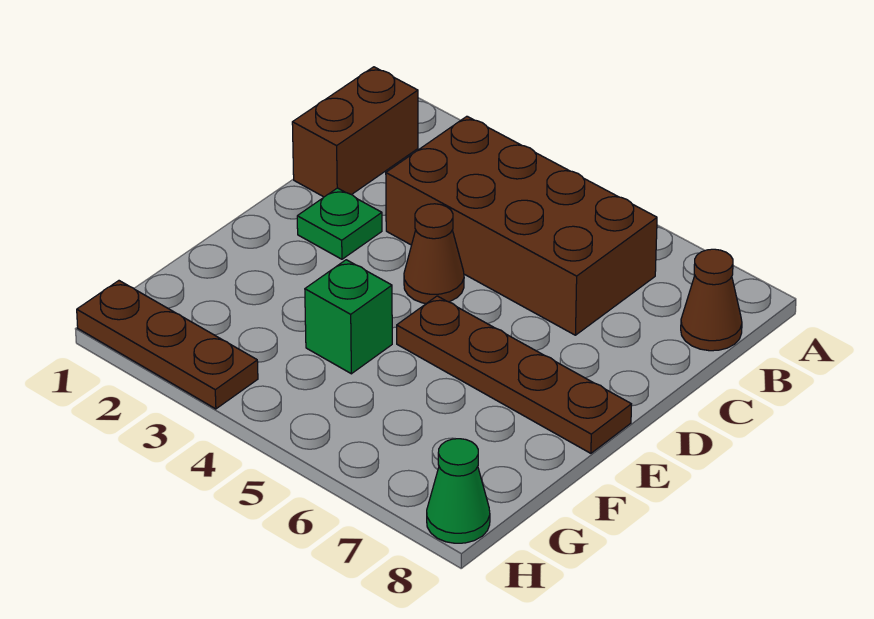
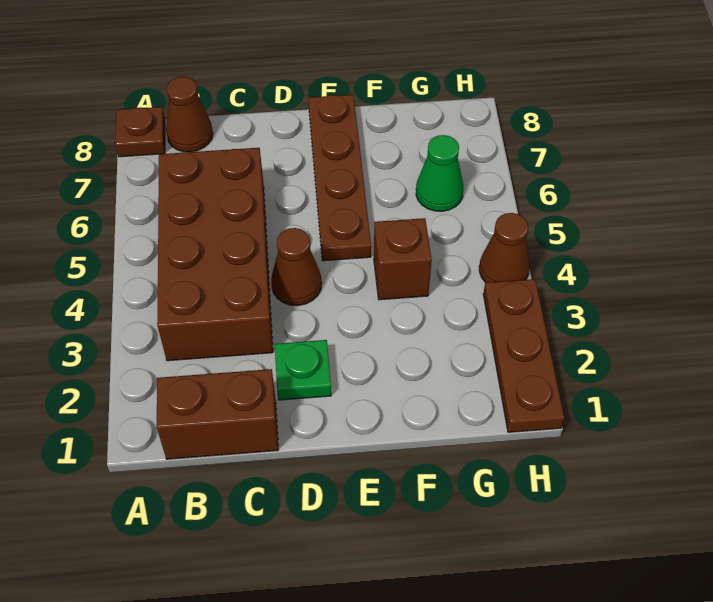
none -> brown plate A8 level 1
green brick F4 level 1 -> brown brick F4 level 1
none -> brown cone H4 level 1
green cone H8 level 1 -> green cone G6 level 1

